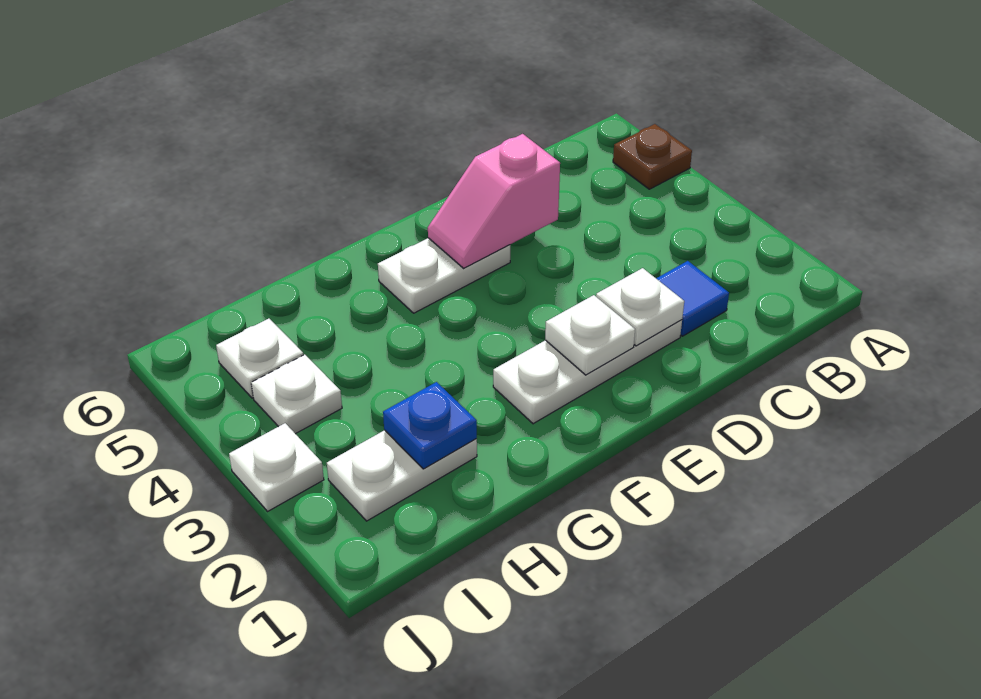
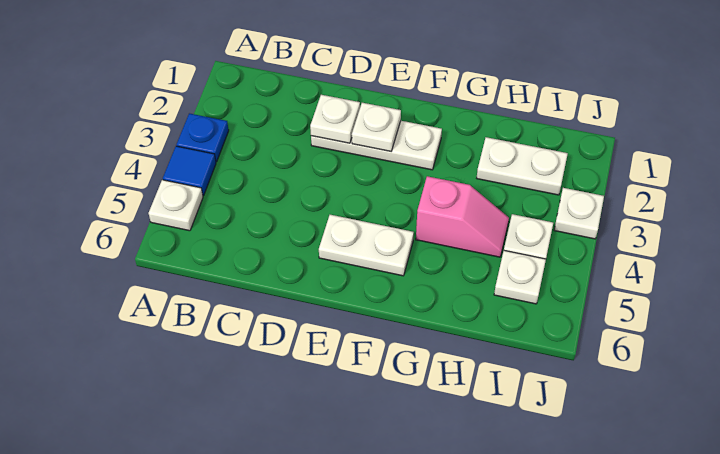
brown plate A5 level 1 -> white plate A5 level 1
blue tile C2 level 1 -> blue tile A4 level 1
pink slope D5:E5 level 2 top D -> pink slope G4:H4 level 1 top G
blue plate H2 level 2 -> blue plate A3 level 1

